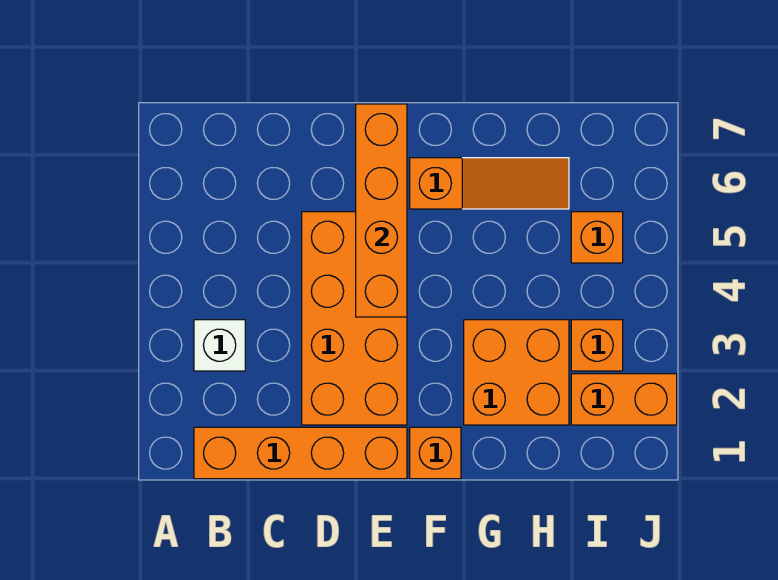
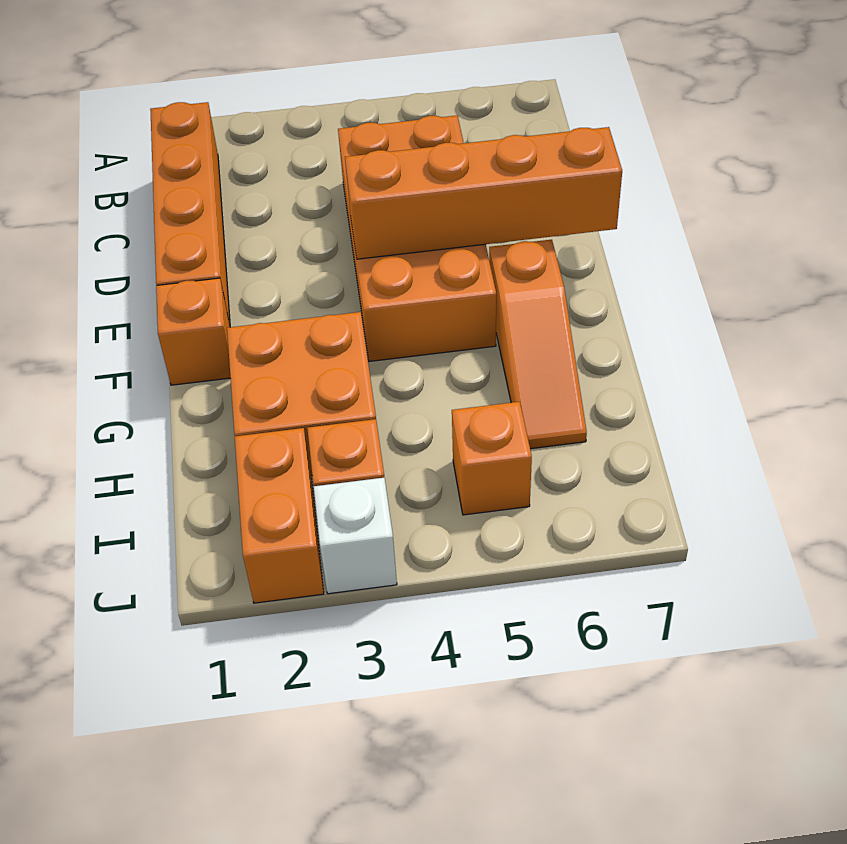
white brick B3 level 1 -> white brick J3 level 1
orange brick D2:E5 level 1 -> orange brick C4:F5 level 1

